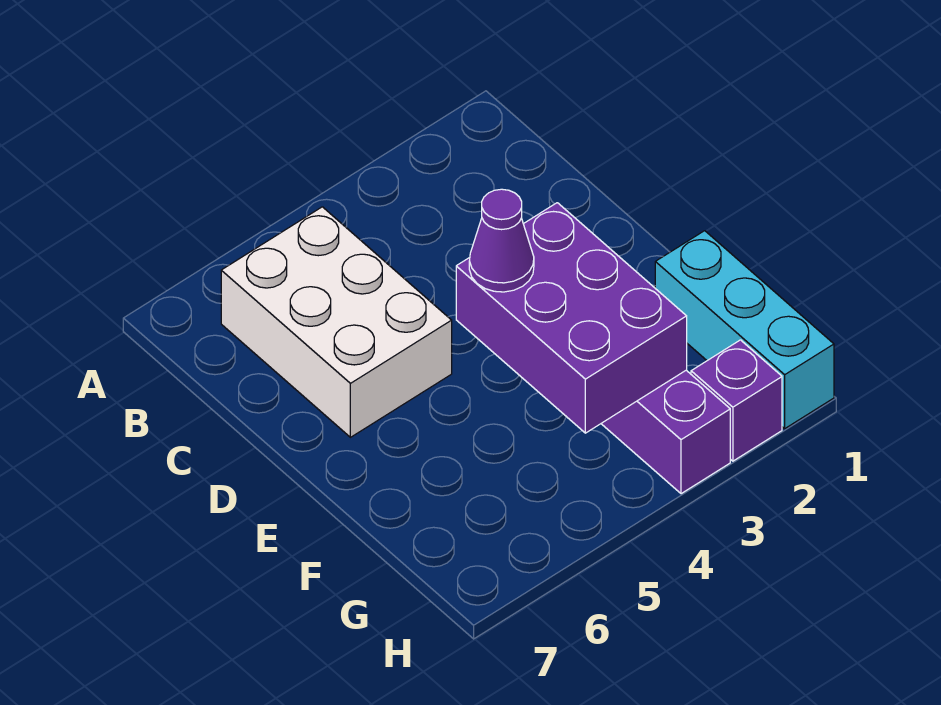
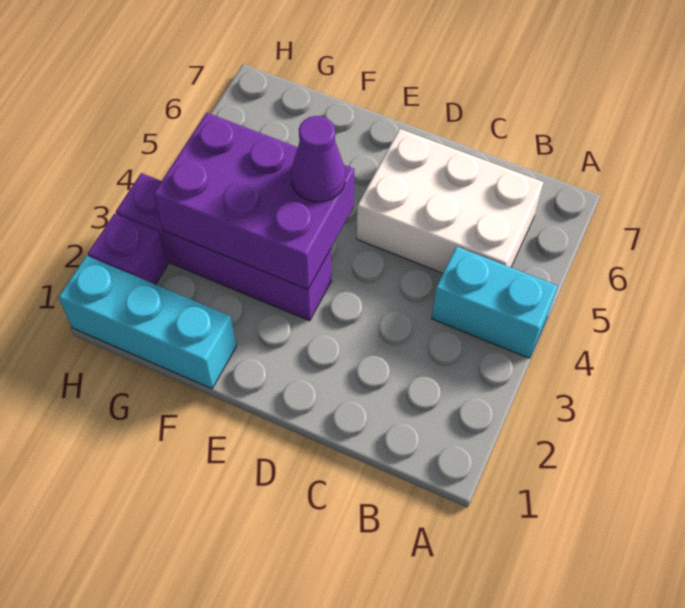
none -> cyan brick A4:B4 level 1

